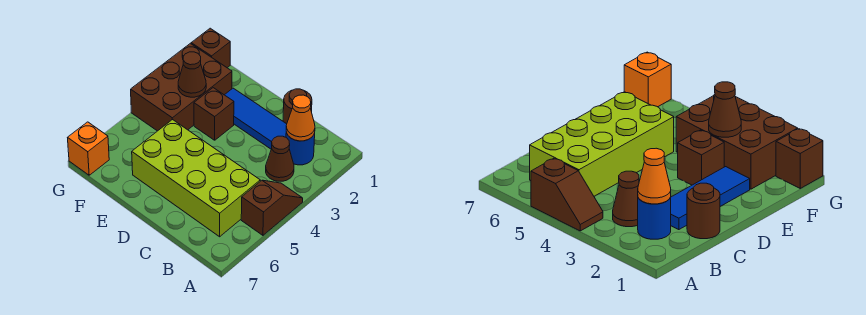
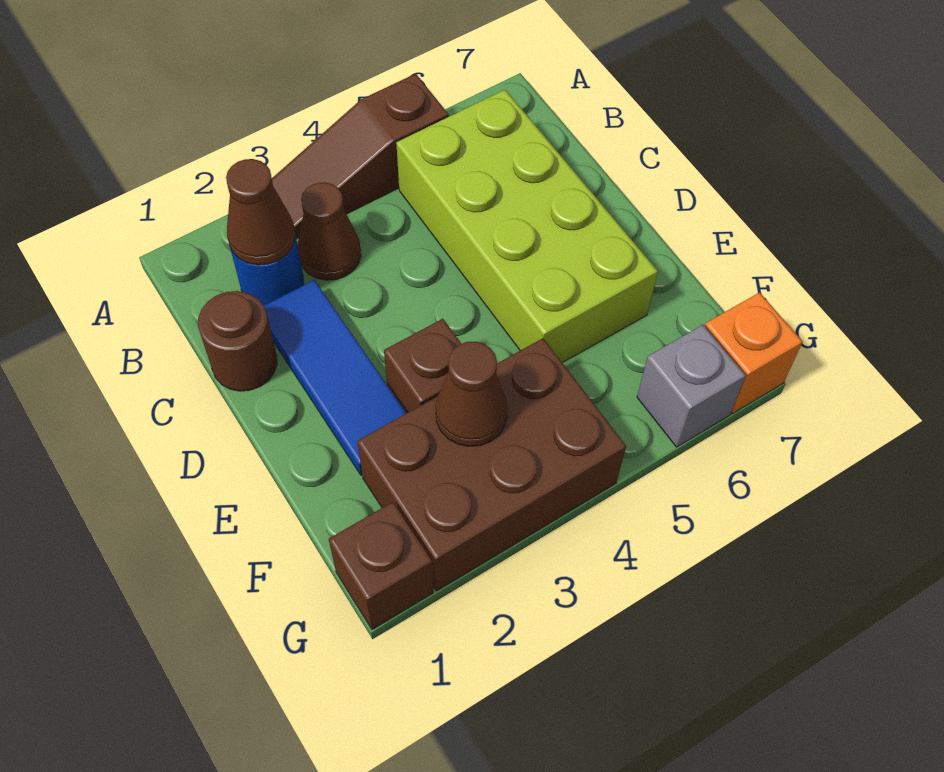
brown slope A4:A5 level 1 top 5 -> brown slope A3:A5 level 1 top 5
orange cone B2 level 2 -> brown cone B2 level 2
none -> grey brick G6 level 1

